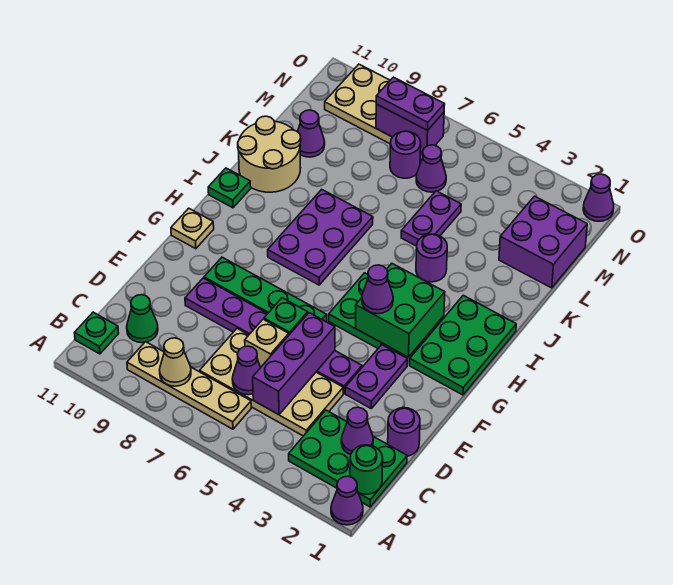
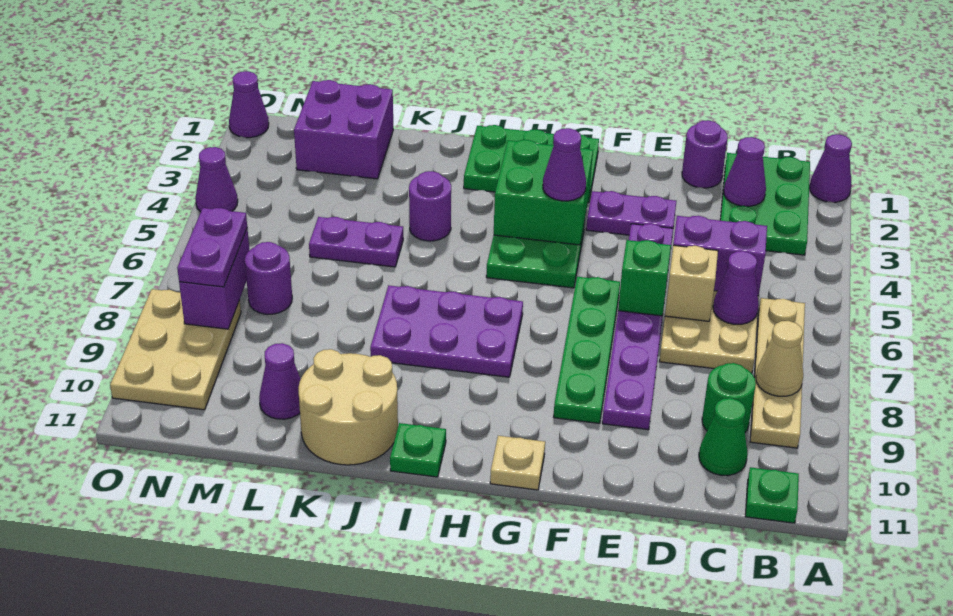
green round brick B1 level 2 -> green round brick C9 level 1
purple brick C5:E5 level 2 -> purple brick C5:D5 level 2
purple cone M6 level 1 -> purple cone O4 level 1

